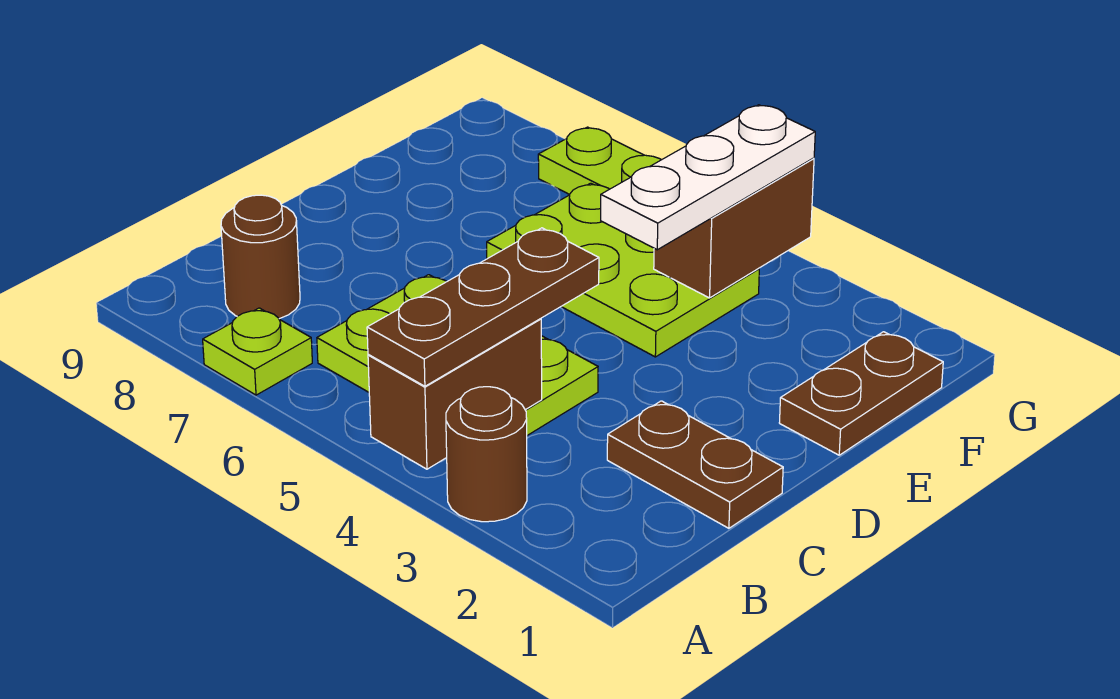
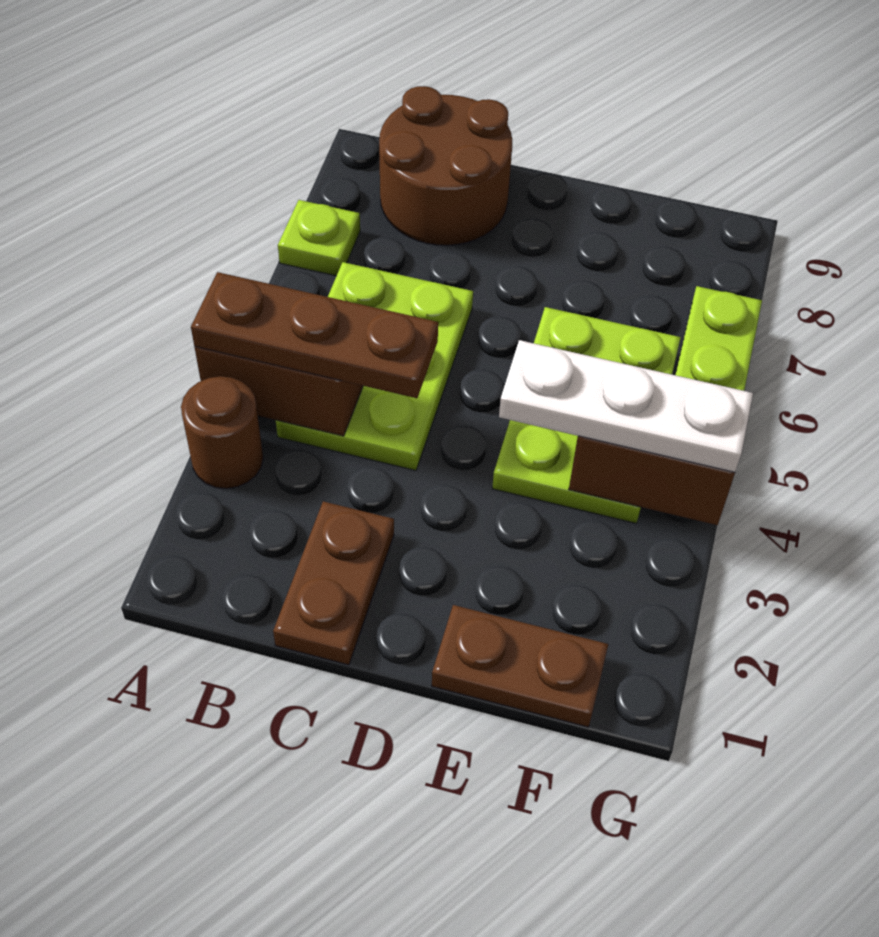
brown round brick B8 level 1 -> brown round brick B8:C9 level 1

